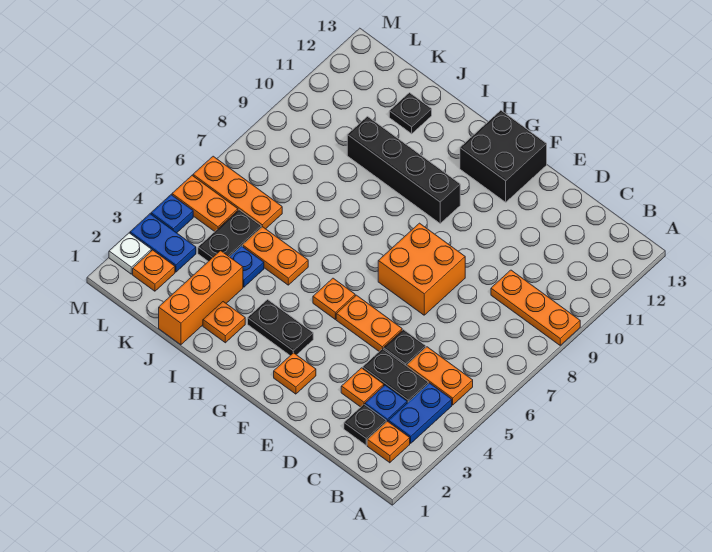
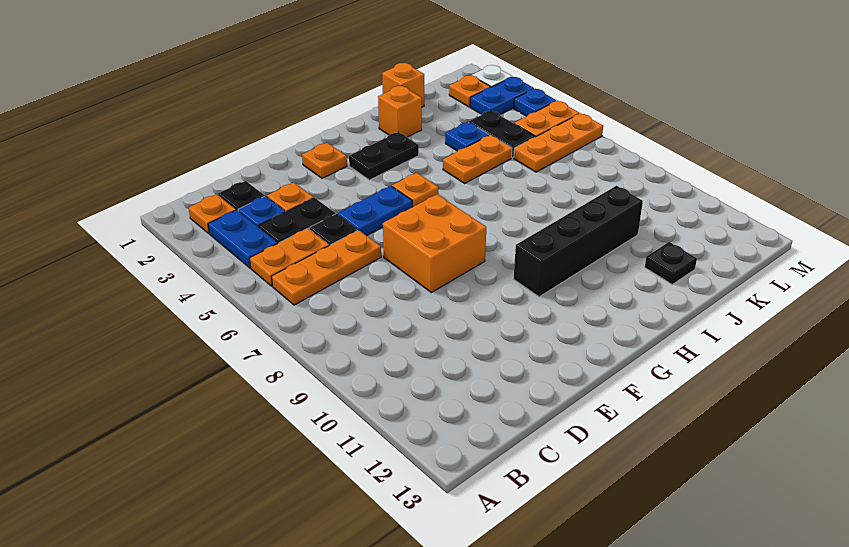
orange plate A9:C9 level 1 -> orange plate B6:D6 level 1
orange plate E5:F5 level 1 -> blue plate E5:F5 level 1
black brick F12:G13 level 1 -> none
orange plate I2 level 1 -> orange brick I2 level 1
orange brick J1:J3 level 1 -> orange brick J1 level 1

